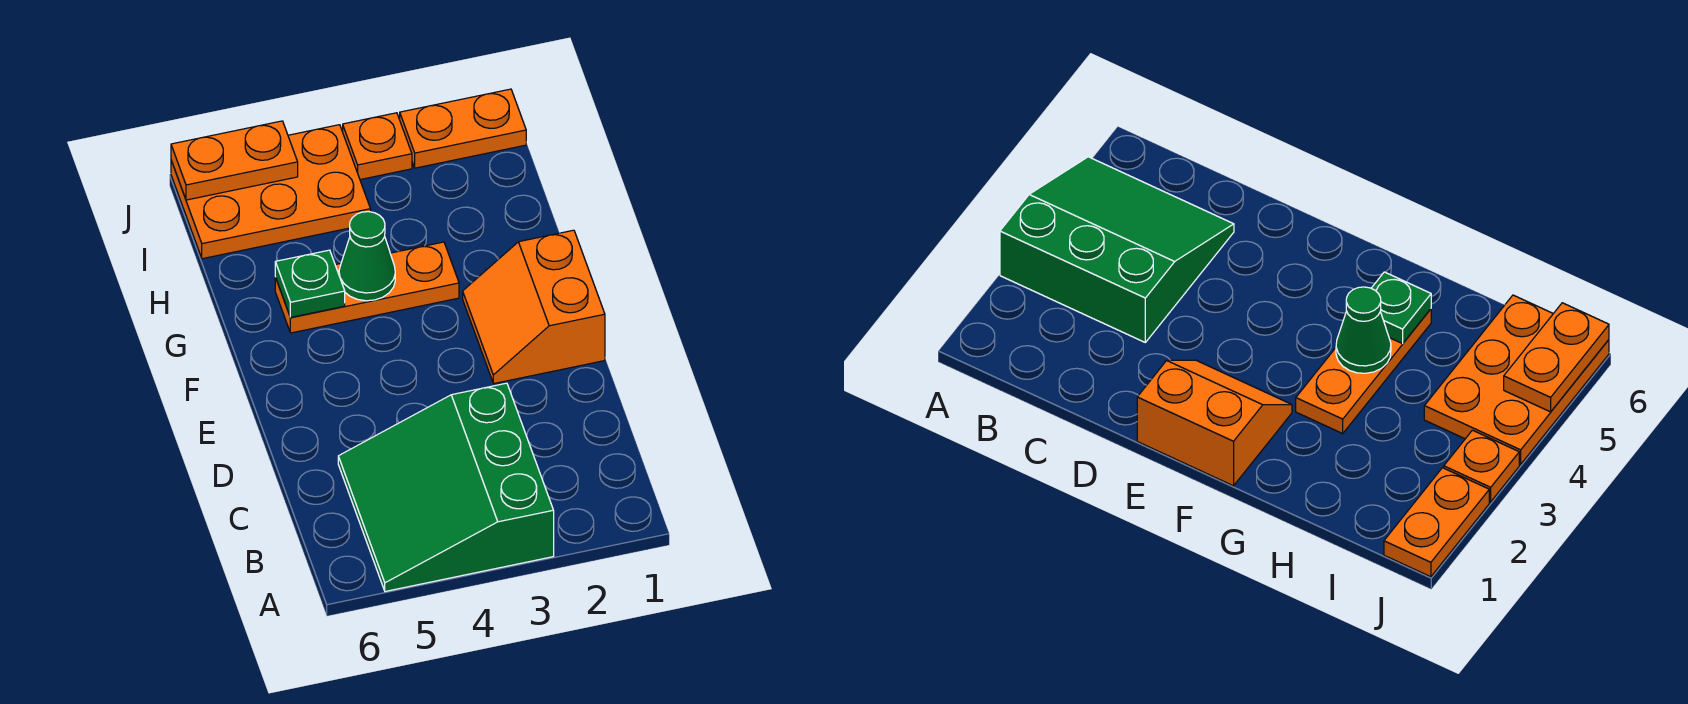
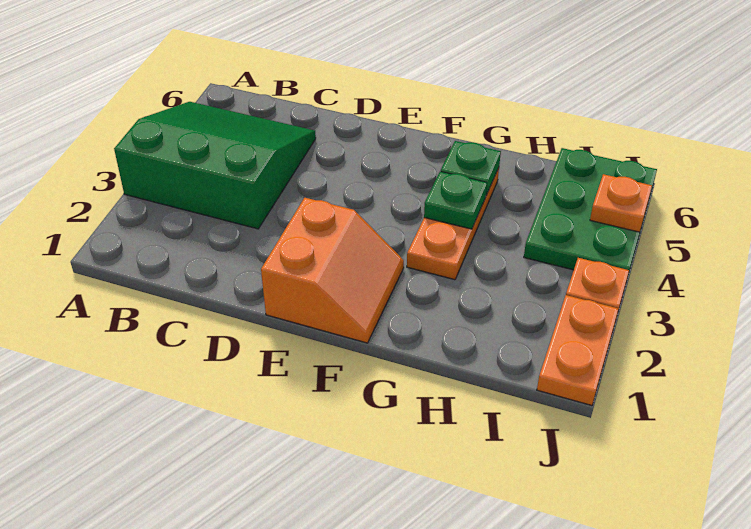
orange slope E1:F2 level 1 top 1 -> orange slope E1:F2 level 1 top E
green cone G4 level 2 -> green plate G4 level 2
orange plate I4:J6 level 1 -> green plate I4:J6 level 1
orange plate J5:J6 level 2 -> orange plate J5 level 2

